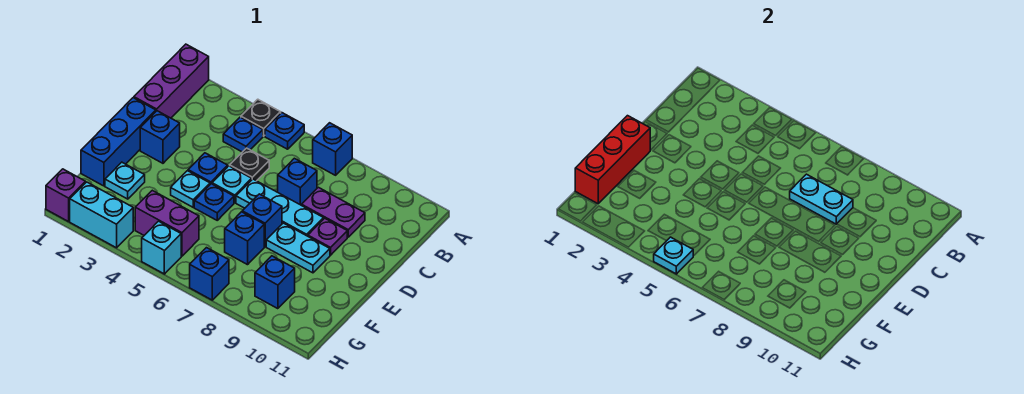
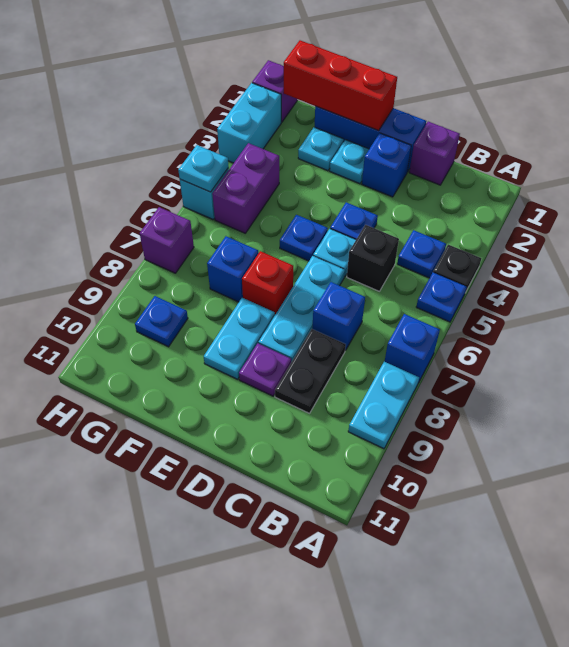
purple brick A1:C1 level 1 -> purple brick C1 level 1
black plate C5 level 1 -> black brick C5 level 1
cyan plate C7:C8 level 2 -> cyan plate A8:A9 level 1
purple plate C8:C9 level 1 -> black plate C8:C9 level 1
cyan plate E4 level 1 -> cyan plate E2 level 1
blue brick E7 level 1 -> red brick E7 level 1
blue brick G9 level 1 -> blue plate G9 level 1
blue brick H7 level 1 -> purple brick H7 level 1

